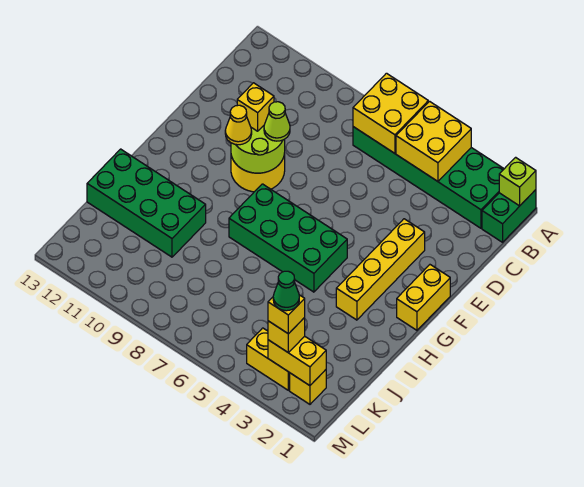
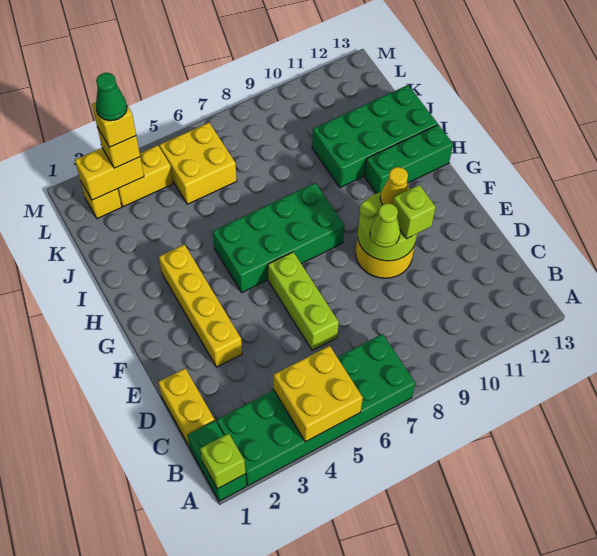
yellow brick A6:B7 level 2 -> yellow brick K5:L6 level 1
none -> lime brick D6:F6 level 1
yellow brick E10 level 3 -> lime brick E10 level 3
yellow brick F1:G1 level 1 -> yellow brick C1:D1 level 1
none -> green brick H11:H13 level 1

